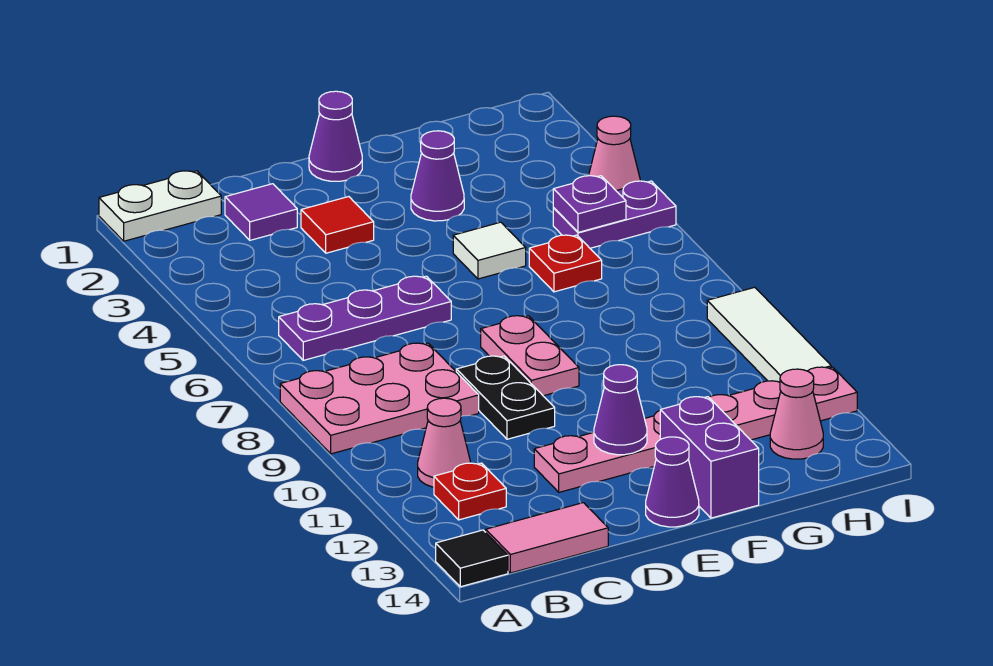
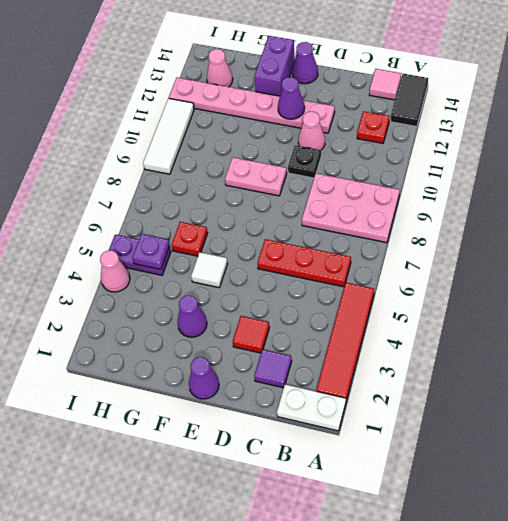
none -> red tile A2:A5 level 1
black tile A14 level 1 -> black tile A13:A14 level 1
purple plate B6:D6 level 1 -> red plate B6:D6 level 1
pink cone B11 level 1 -> pink cone D11 level 1
pink tile B14:C14 level 1 -> pink tile B14 level 1
black plate D9:D10 level 1 -> black plate D10 level 1
pink plate E8:E9 level 1 -> pink plate E9:F9 level 1

